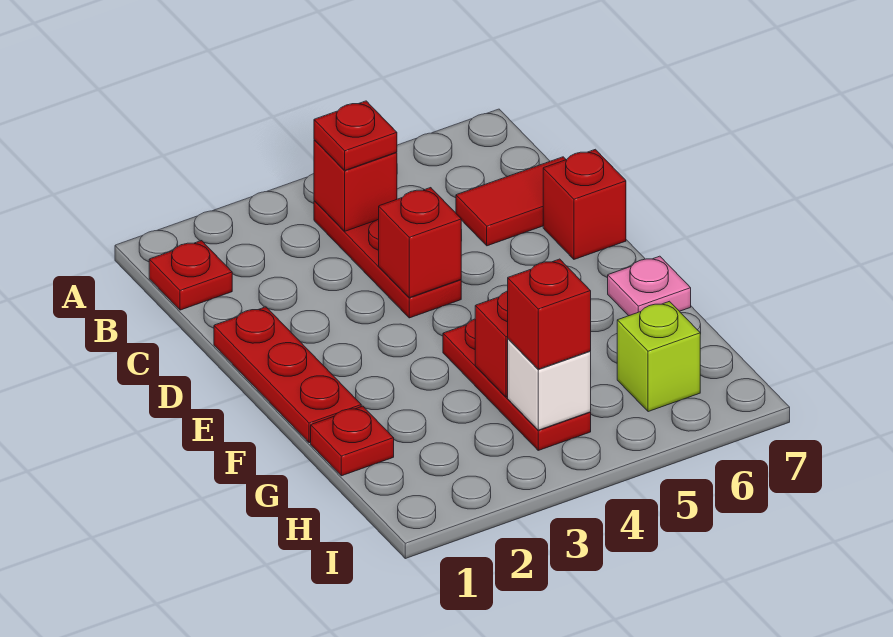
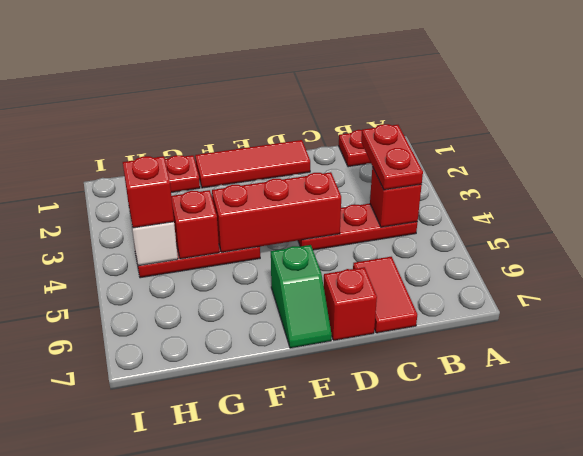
red plate B4 level 3 -> red plate B3:B4 level 3
red plate D1:F1 level 1 -> red tile D1:F1 level 1
red brick D4 level 2 -> red brick D4:F4 level 2
none -> green slope E6:E7 level 1 top 6
pink plate F7 level 1 -> none
lime brick H6 level 1 -> none

